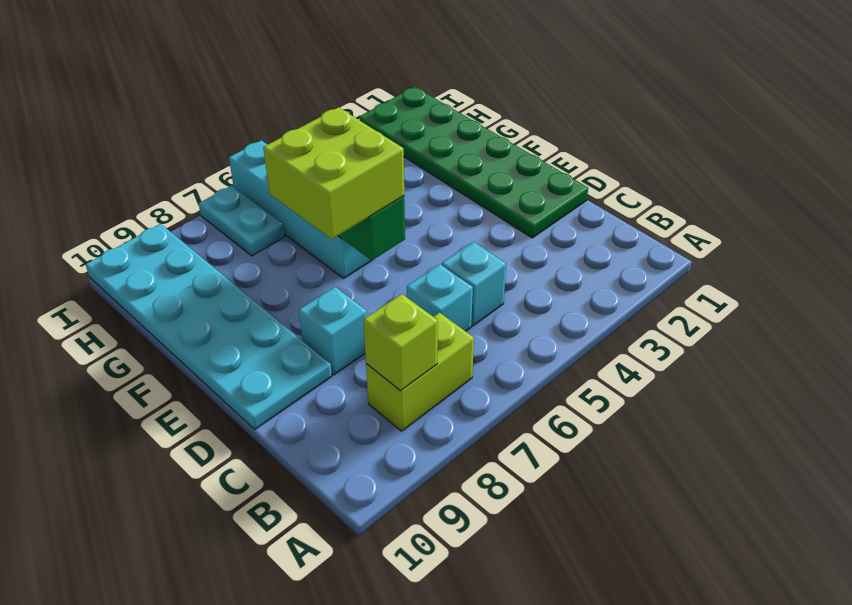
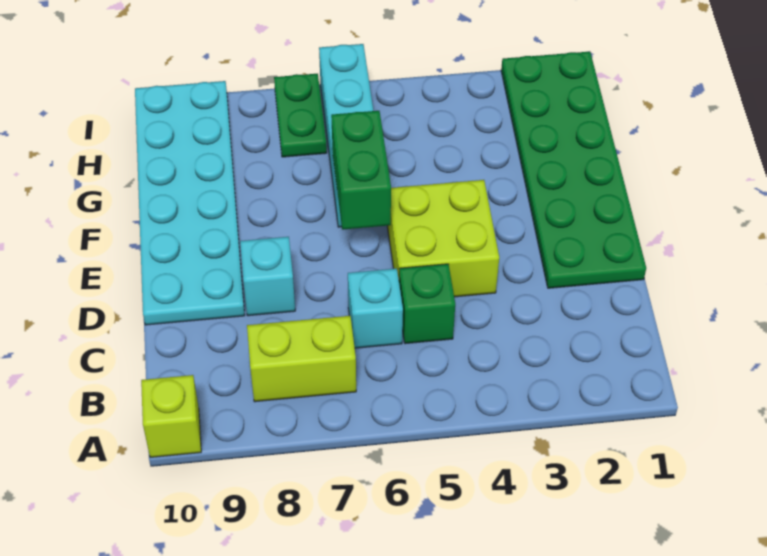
lime brick B8 level 2 -> lime brick A10 level 1
cyan brick C5 level 1 -> green brick C5 level 1
lime brick E6:F7 level 3 -> lime brick D4:E5 level 1
cyan plate H7:I7 level 1 -> green plate H7:I7 level 1

